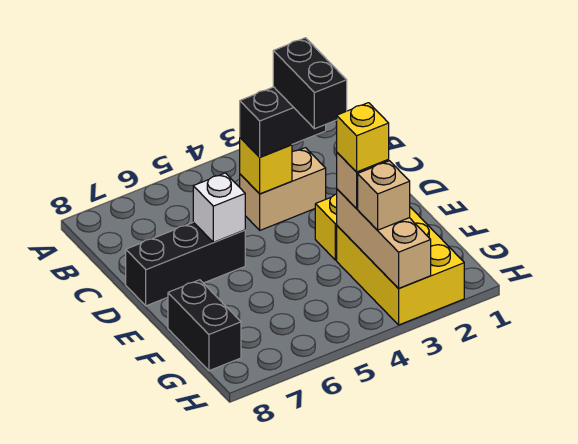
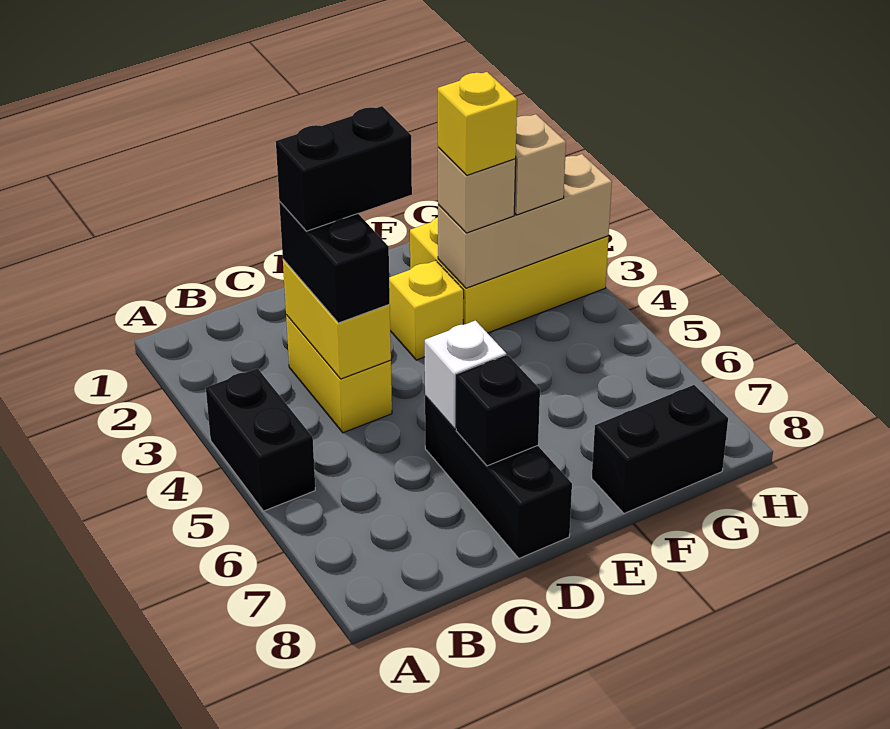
none -> black brick A4:A5 level 1
tan brick C3:C4 level 1 -> yellow brick C3:C4 level 1
yellow brick C4 level 2 -> yellow brick C3:C4 level 2
none -> black brick D7 level 2

